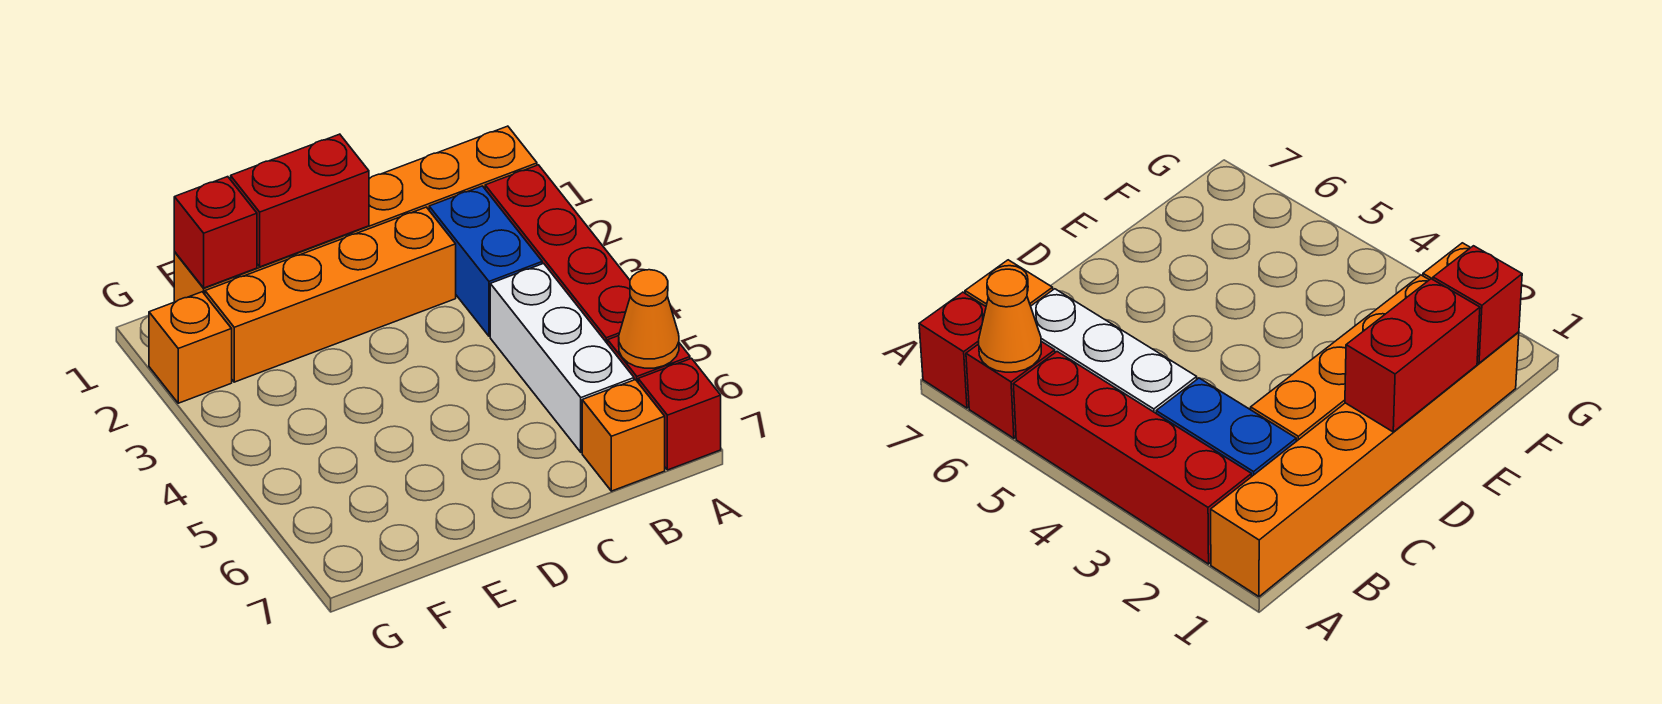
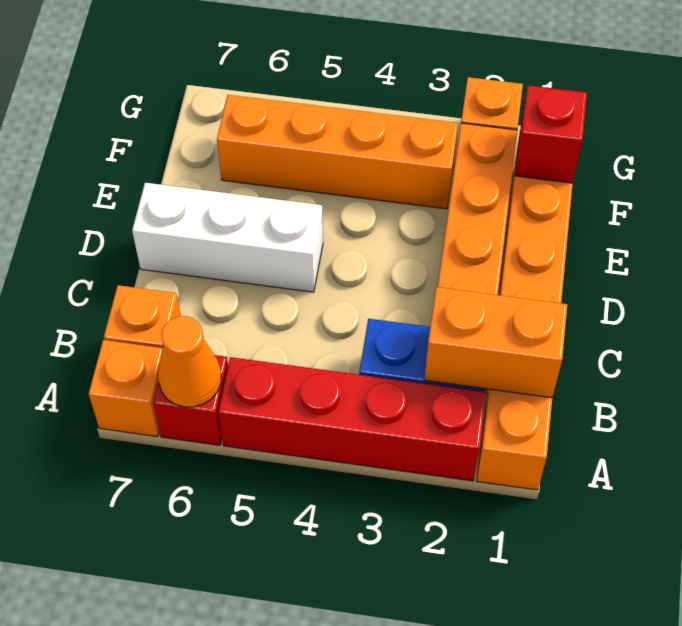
red brick A7 level 1 -> orange brick A7 level 1
none -> orange brick B1:B2 level 2
white brick B4:B6 level 1 -> white brick D5:D7 level 1
red brick D1:E1 level 2 -> none
none -> orange brick F3:F6 level 1

